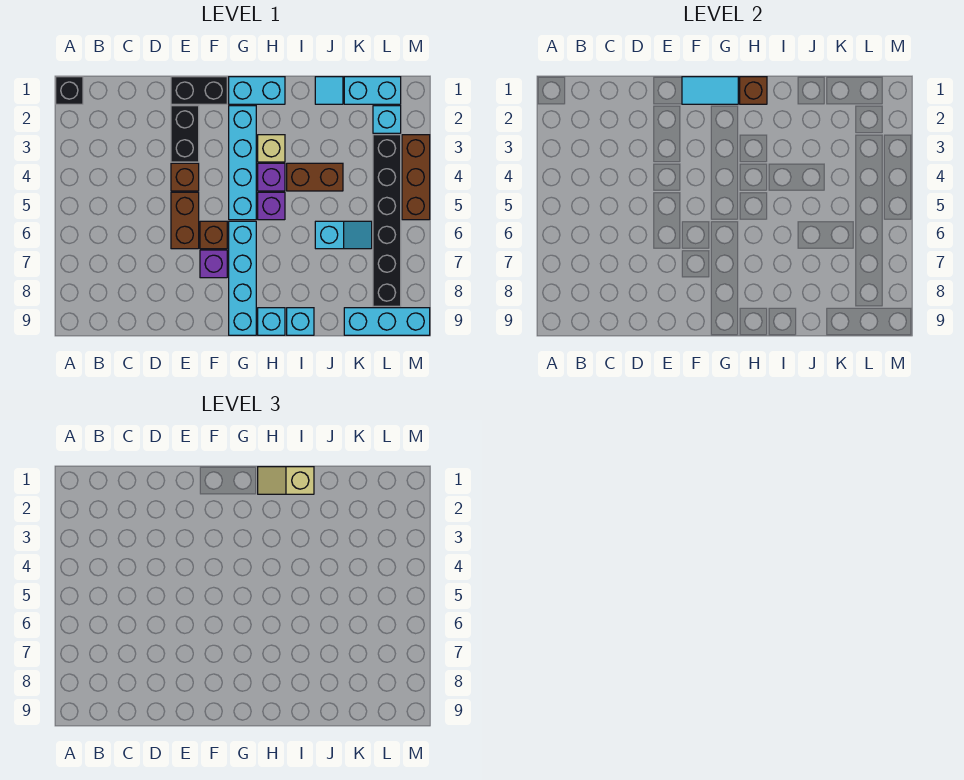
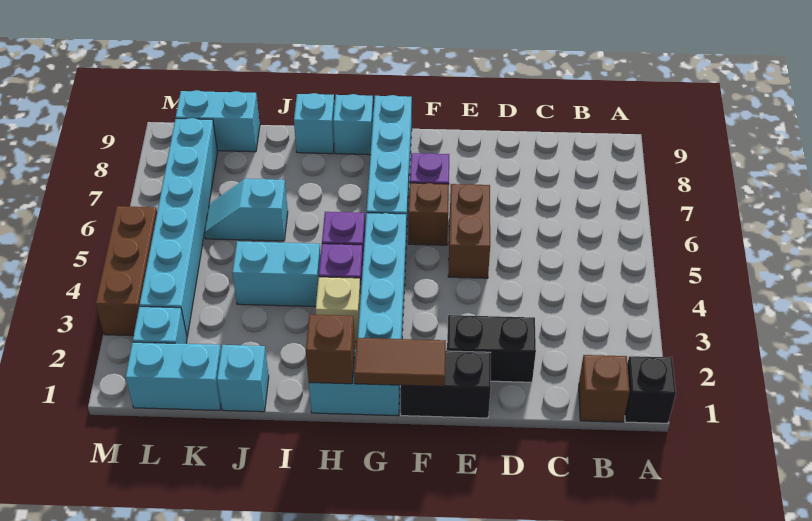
black brick E2:E3 level 1 -> black brick D2:E2 level 1
brown brick E4 level 1 -> brown brick B1 level 1
cyan tile F1:G1 level 2 -> brown tile F1:G1 level 2
tan slope H1:I1 level 3 top I -> none
brown brick I4:J4 level 1 -> cyan brick I4:J4 level 1
cyan tile J1 level 1 -> cyan brick J1 level 1
cyan brick K9:M9 level 1 -> cyan brick K9:L9 level 1
black brick L3:L8 level 1 -> cyan brick L3:L8 level 1

